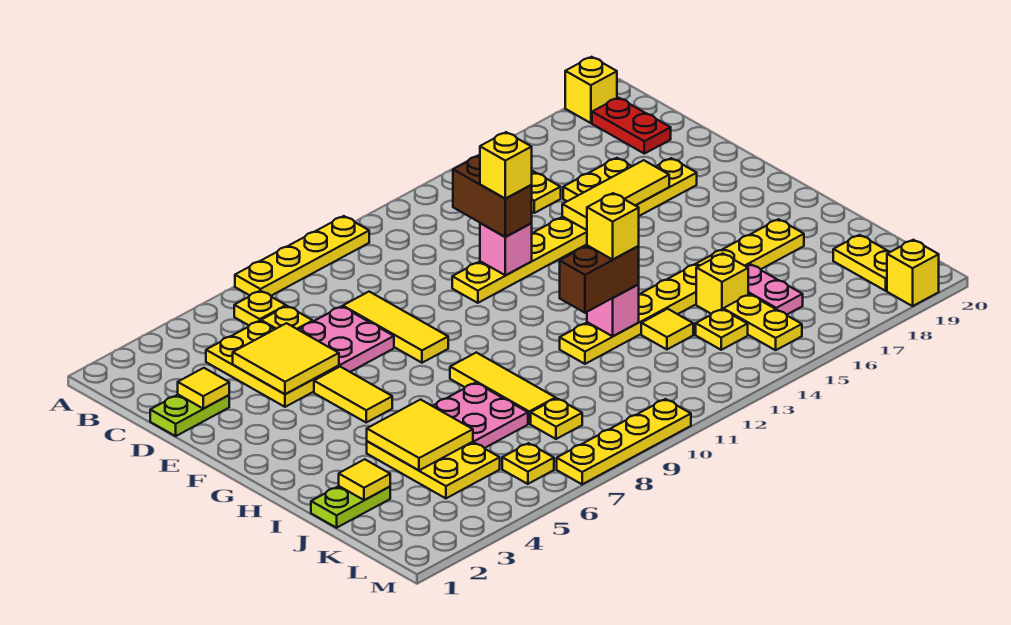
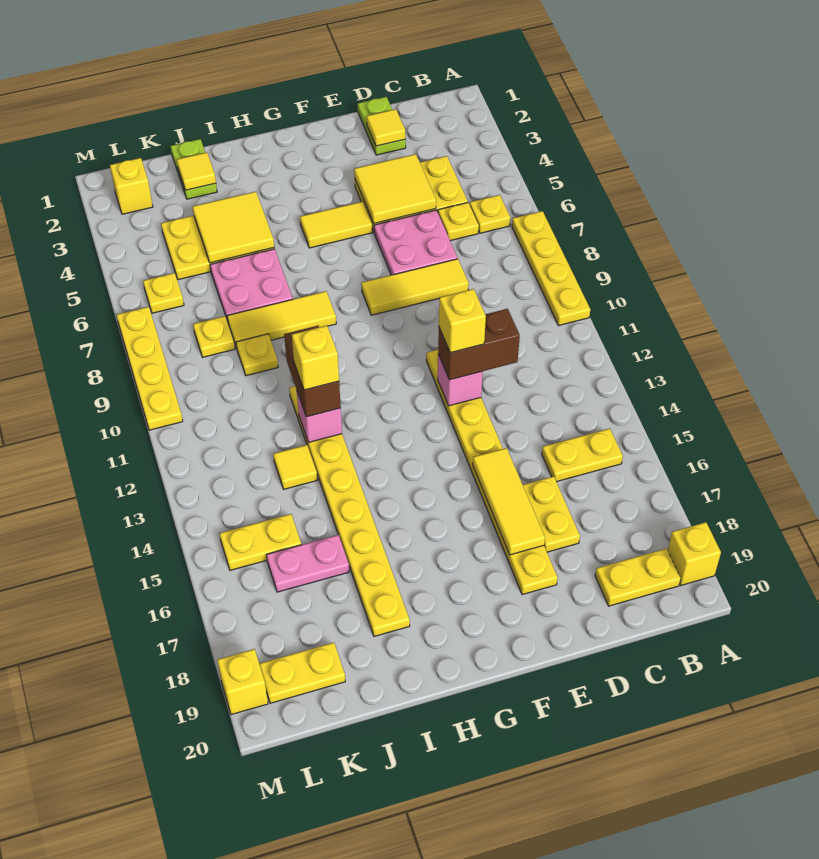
red plate B19:C19 level 1 -> yellow plate B19:C19 level 1
yellow brick J15 level 1 -> yellow brick L2 level 1
yellow plate K14 level 1 -> yellow plate J9 level 1

